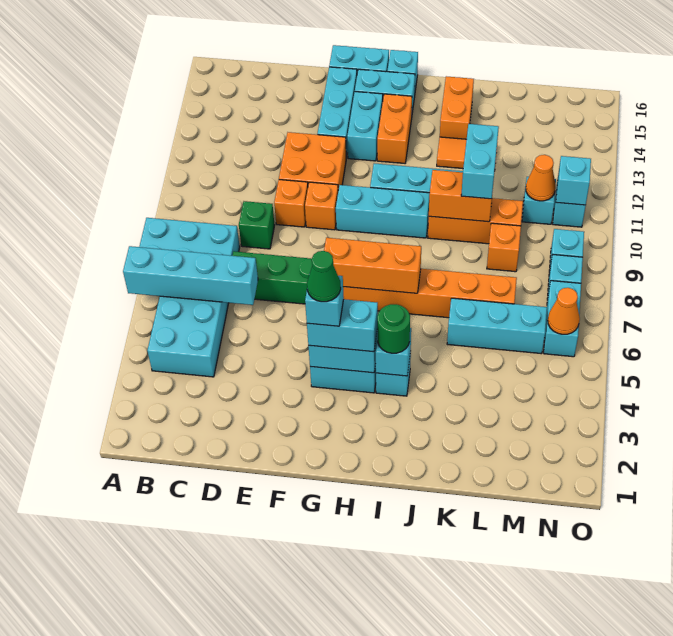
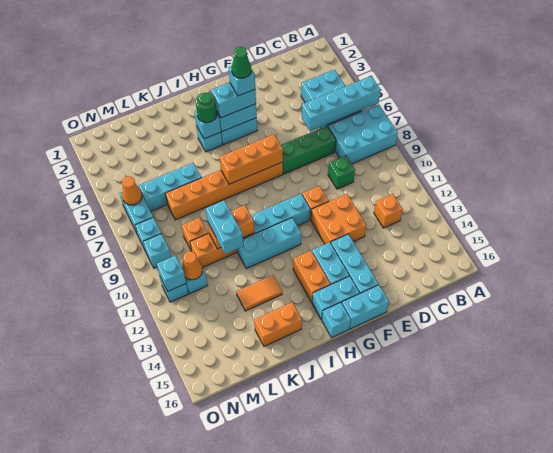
orange brick E10 level 1 -> orange brick C12 level 1
orange brick J14:J15 level 1 -> orange brick J15:K15 level 1

